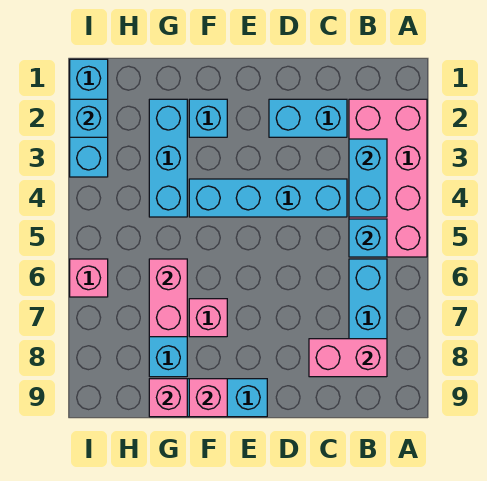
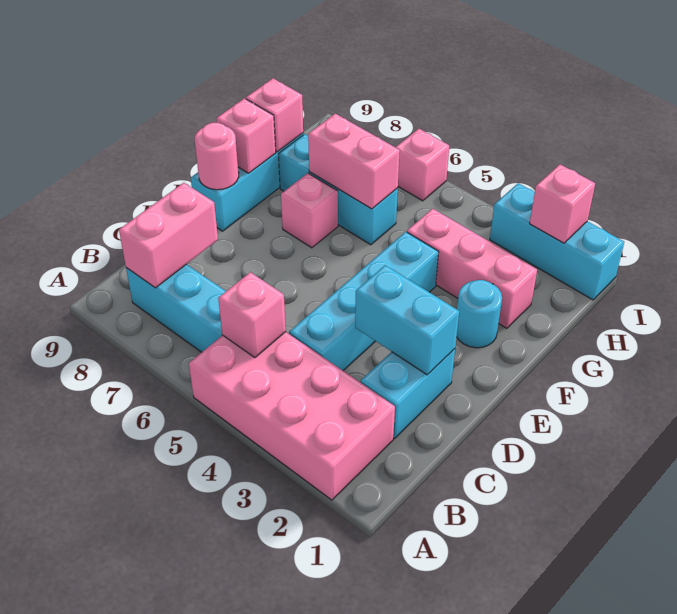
cyan brick B3:B4 level 2 -> cyan brick D2:D3 level 2
cyan brick B5 level 2 -> pink brick B5 level 2
none -> pink round brick E9 level 2
cyan brick F2 level 1 -> cyan round brick F2 level 1
cyan brick G2:G4 level 1 -> pink brick G2:G4 level 1
cyan brick I2 level 2 -> pink brick I2 level 2

